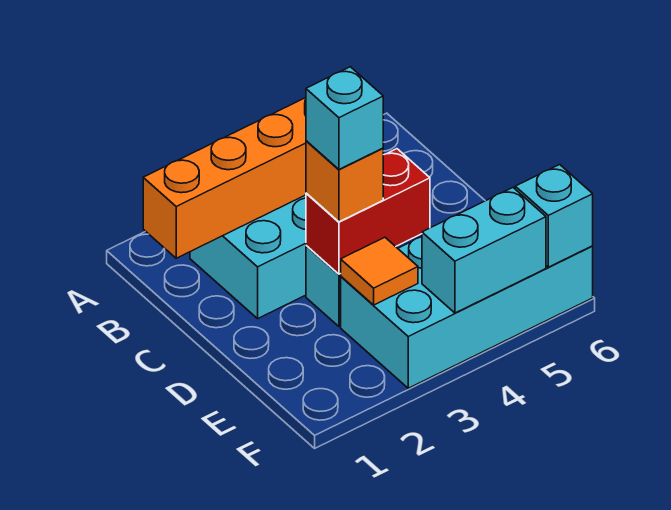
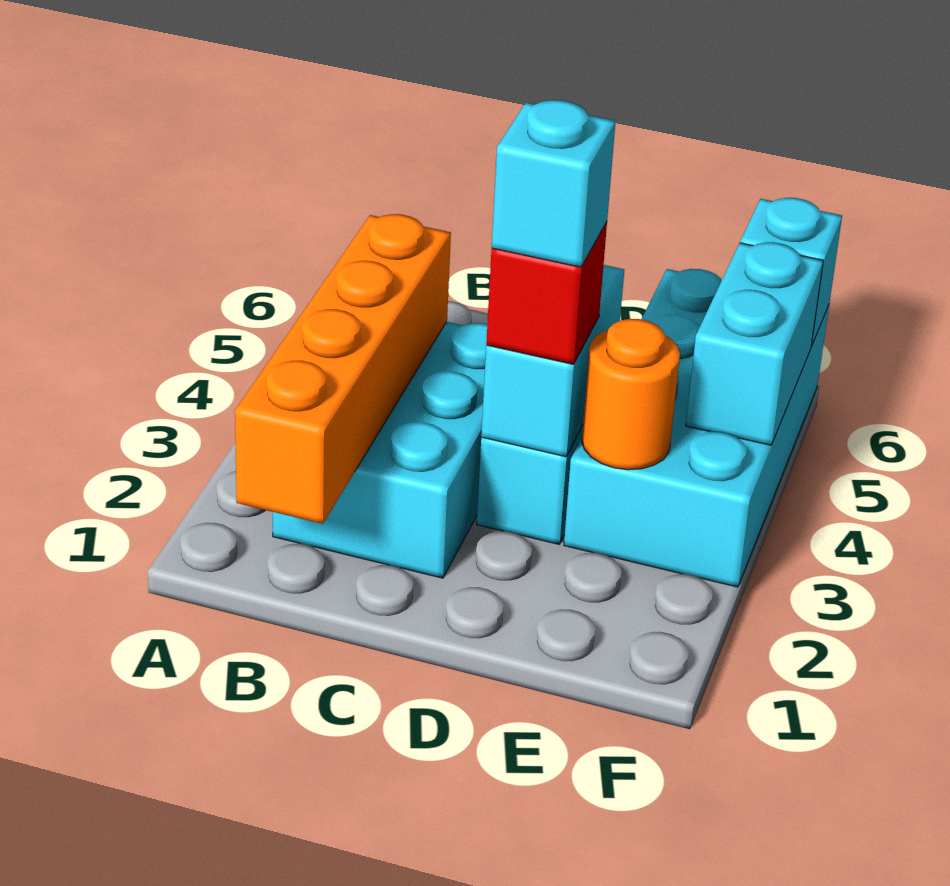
red brick D3:D4 level 2 -> cyan brick D3:D4 level 2
orange brick D3 level 3 -> red brick D3 level 3
orange tile E3 level 2 -> orange round brick E3 level 2

